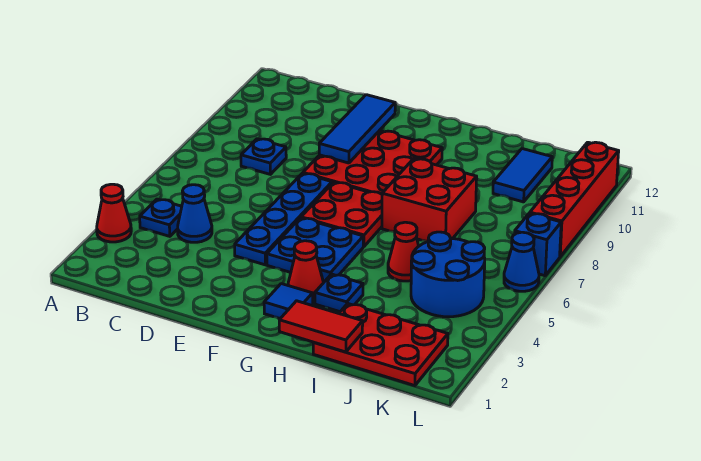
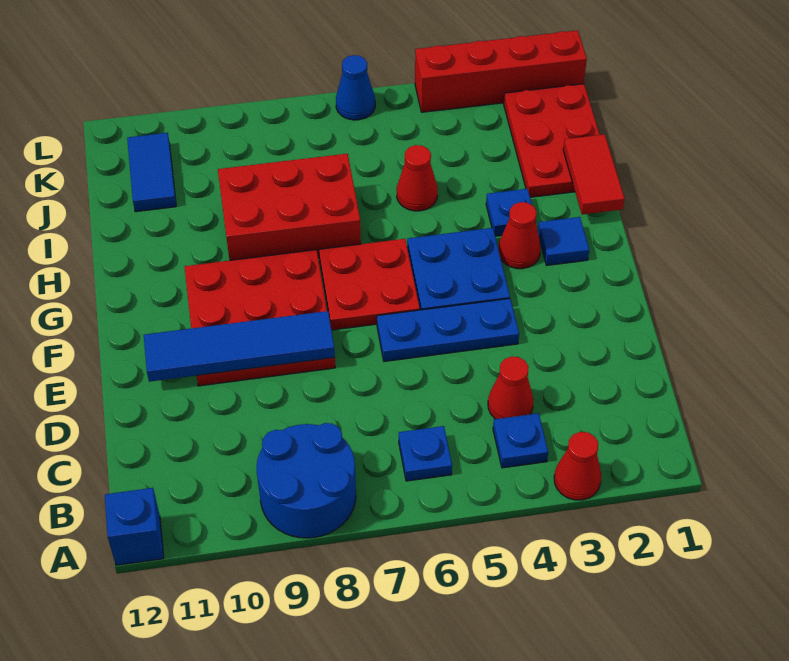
blue cone C4 level 1 -> red cone C4 level 1
blue plate C8 level 1 -> blue plate B6 level 1
blue plate E4:E7 level 1 -> blue plate E4:E6 level 1
blue tile E9:E11 level 2 -> blue tile E8:E11 level 2
red brick H7:I8 level 1 -> red brick H7:I9 level 1
blue round brick J4:K5 level 1 -> blue round brick A8:B9 level 1
blue tile J10:J11 level 1 -> blue tile J11:K11 level 1
blue brick L7 level 1 -> blue brick A12 level 1
red brick L8:L11 level 1 -> red brick L1:L4 level 1

